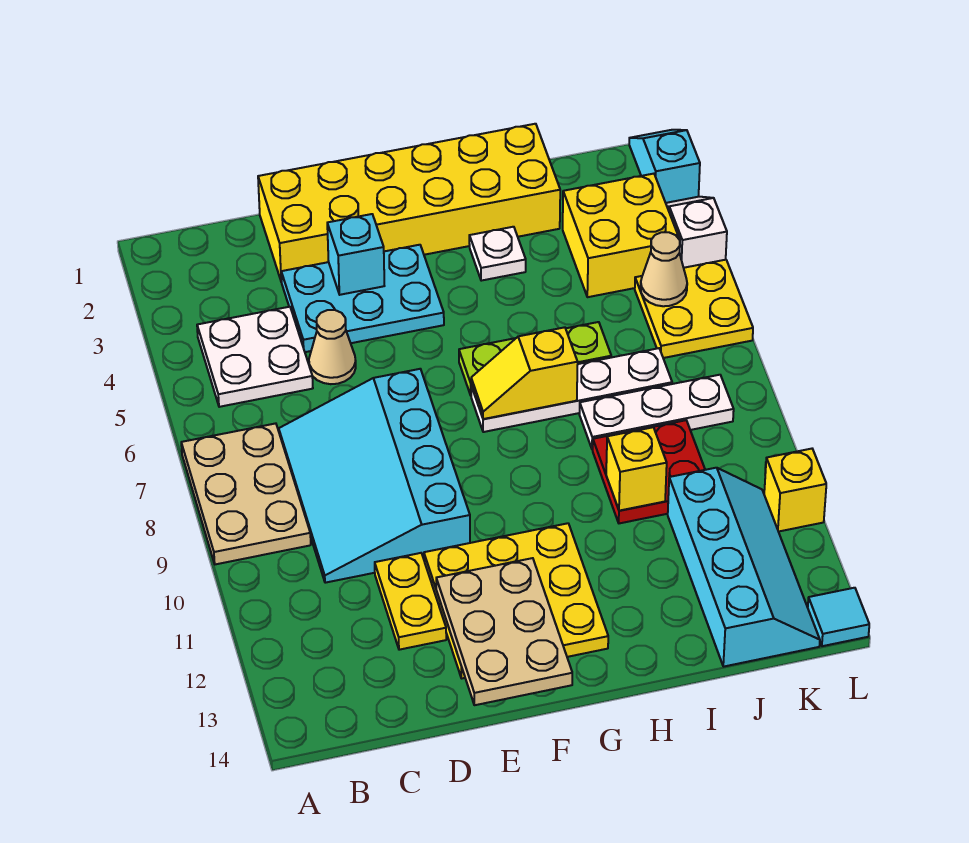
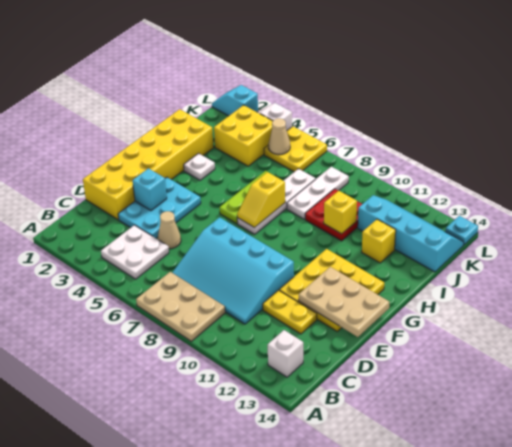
none -> white brick B13 level 1
yellow brick L11 level 1 -> yellow brick I12 level 1
cyan tile L14 level 1 -> cyan plate L14 level 1

